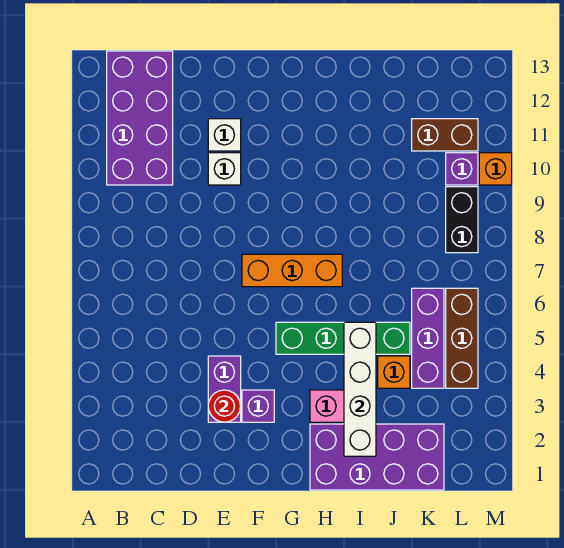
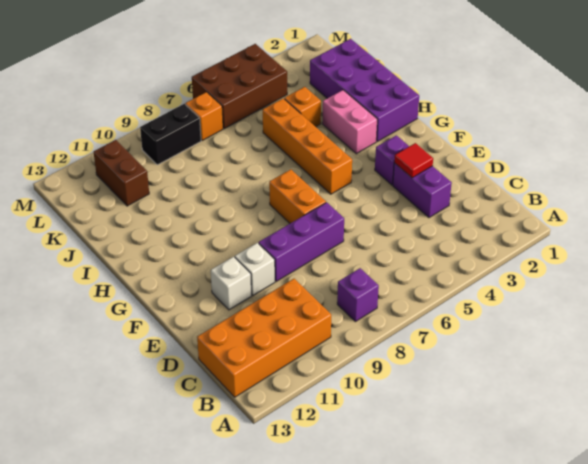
purple brick B10:C13 level 1 -> orange brick B10:C13 level 1
purple brick E3:E4 level 1 -> purple brick D3:E3 level 1
red round brick E3 level 2 -> red tile E3 level 2
orange brick F7:H7 level 1 -> orange brick F7:G7 level 1
green brick G5:J5 level 1 -> orange brick G5:J5 level 1
white brick I2:I5 level 2 -> none
purple brick K4:K6 level 1 -> purple brick E7:E9 level 1
brown brick L4:L6 level 1 -> brown brick L4:M6 level 1
purple brick L10 level 1 -> purple brick B8 level 1
orange brick M10 level 1 -> orange brick L7 level 1

